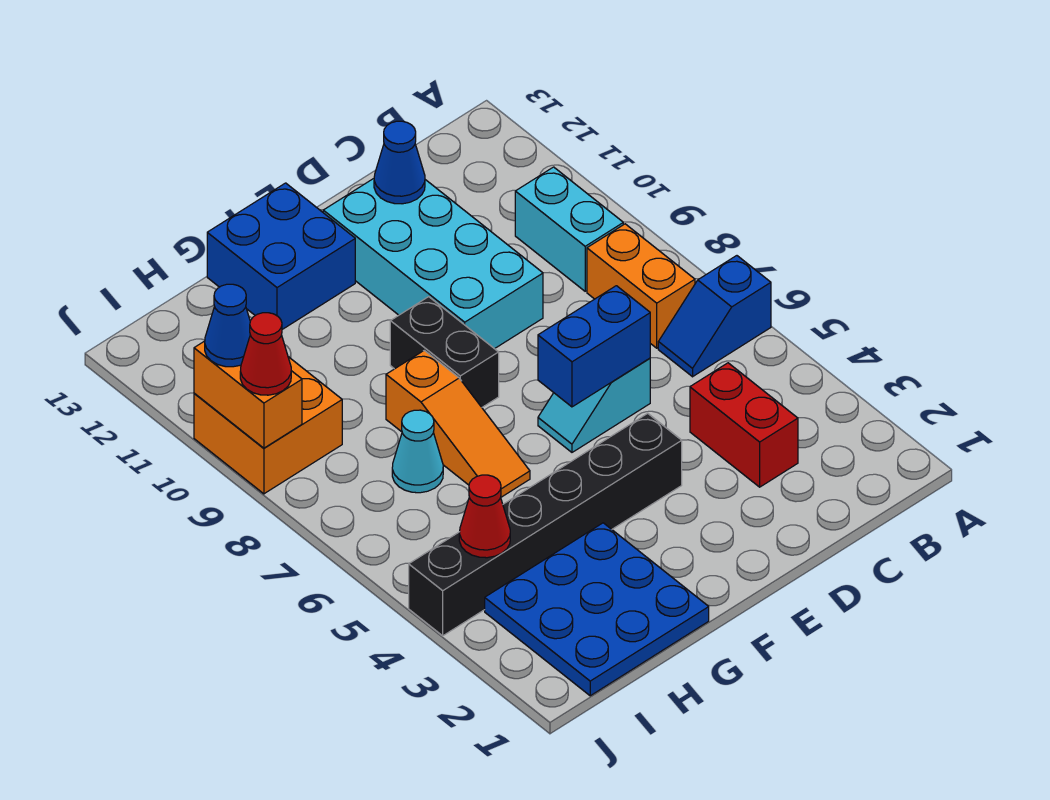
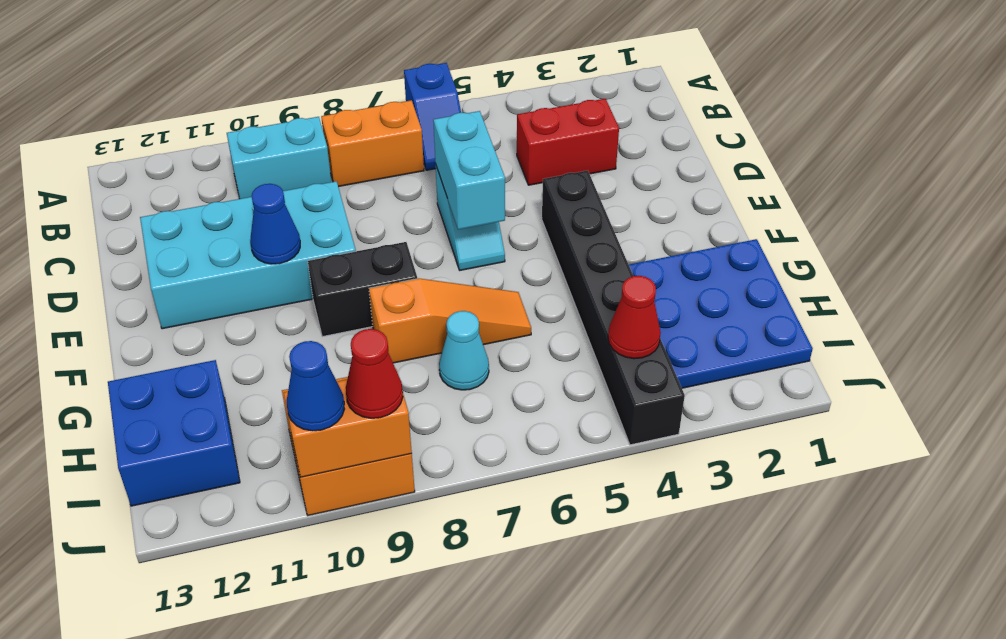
blue brick D6:E6 level 2 -> cyan brick D6:E6 level 2
blue cone D12 level 2 -> blue cone E10 level 2
blue brick F12:G13 level 1 -> blue brick H12:I13 level 1

